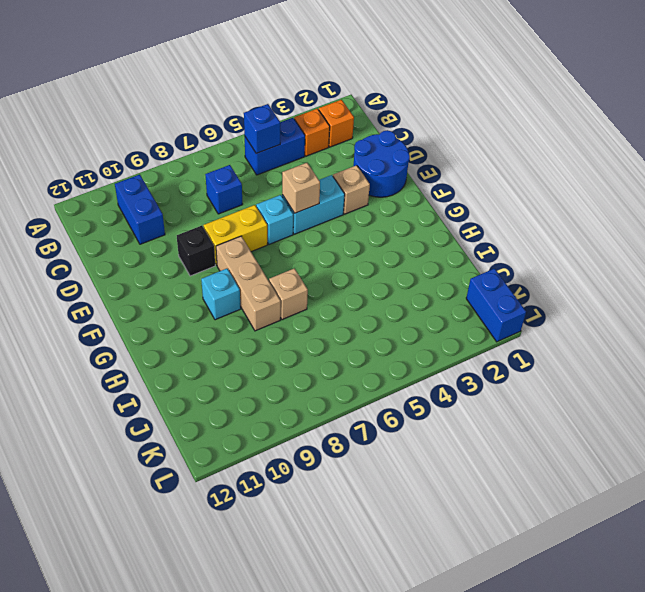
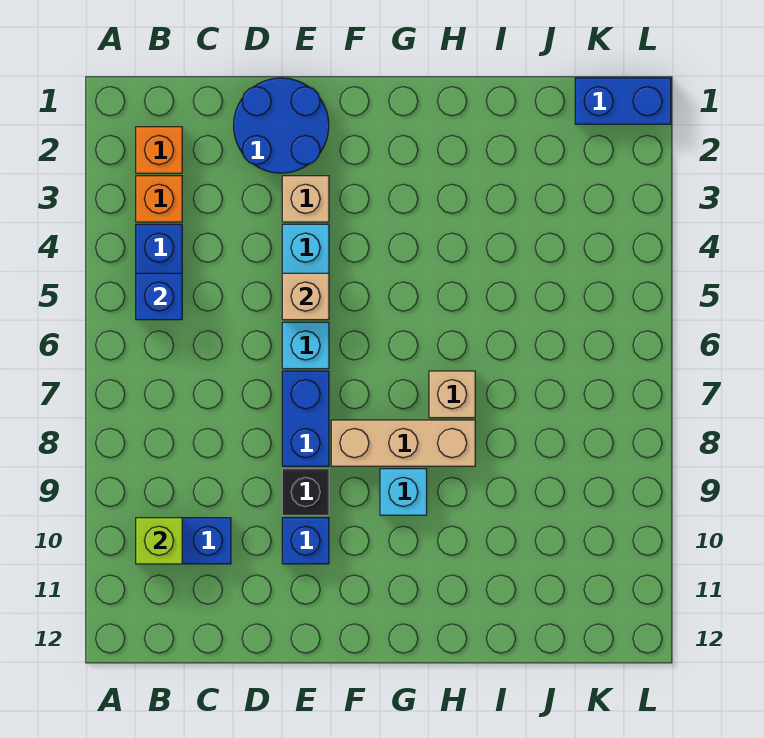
none -> lime brick B10 level 2
blue brick C7 level 1 -> blue brick E10 level 1
yellow brick E7:E8 level 1 -> blue brick E7:E8 level 1

